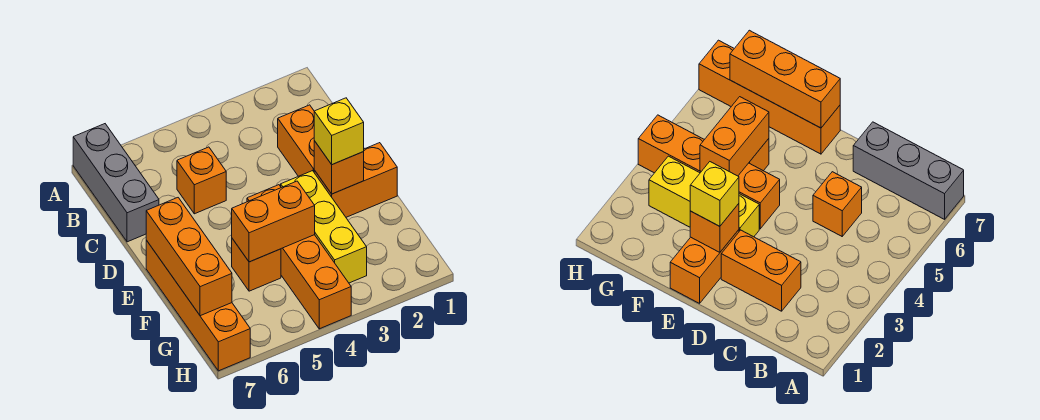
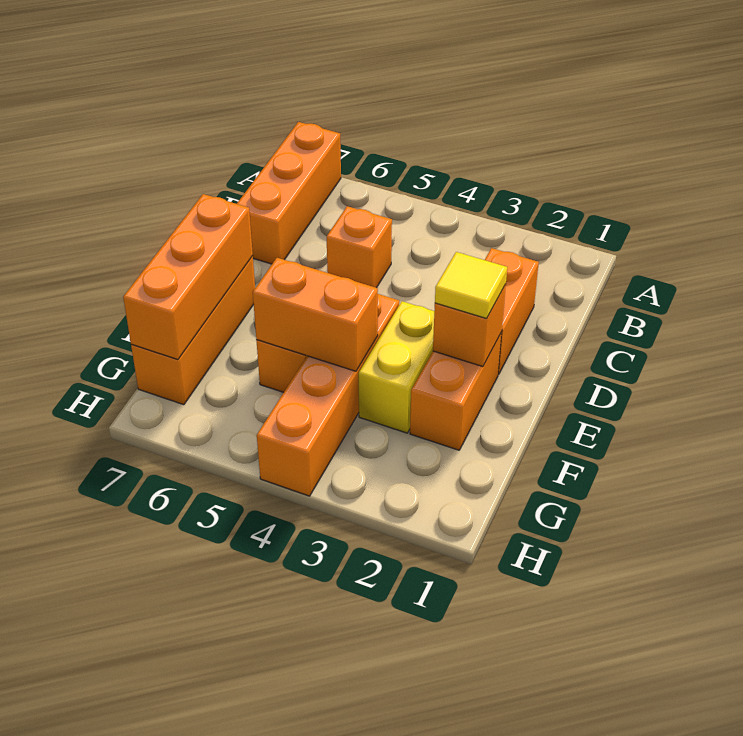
grey brick A7:C7 level 1 -> orange brick A7:C7 level 1
orange brick E1:E2 level 1 -> orange brick E2:F2 level 1
yellow brick E2 level 3 -> yellow tile E2 level 3
yellow brick E3:G3 level 1 -> yellow brick E3:F3 level 1
orange brick E7:H7 level 1 -> orange brick E7:G7 level 1

